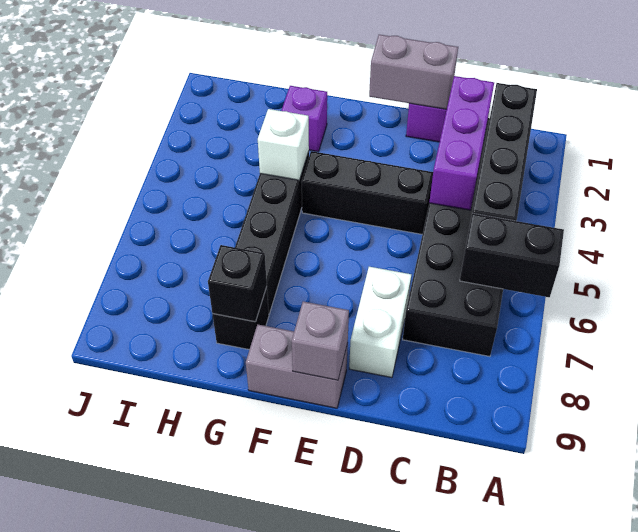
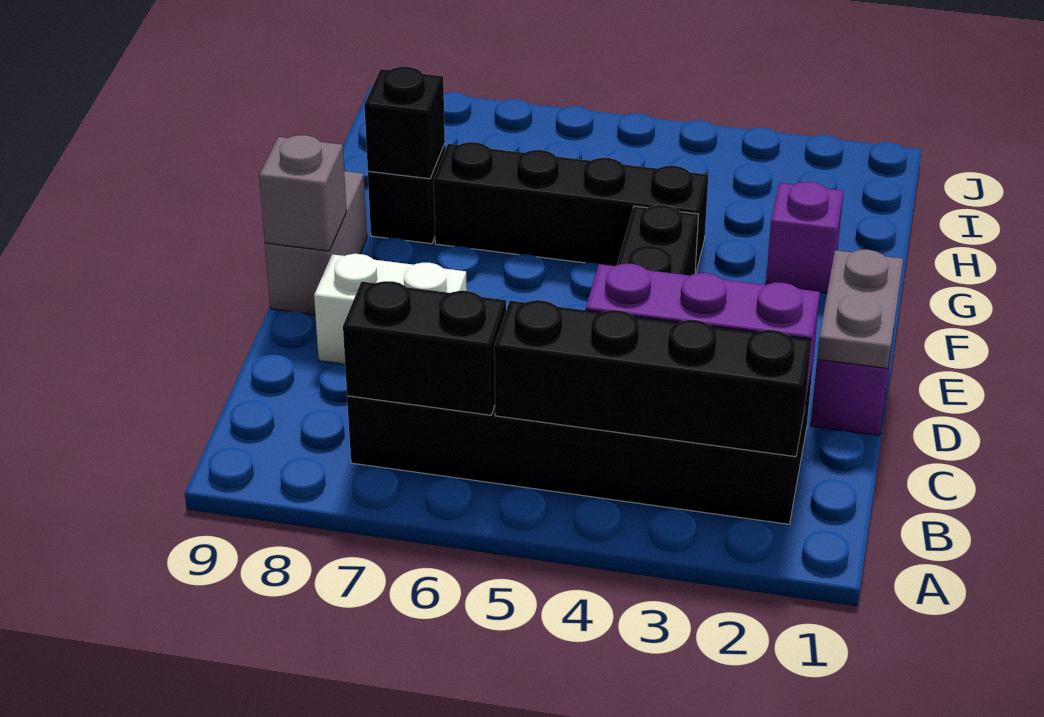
black brick A6:B6 level 2 -> black brick B6:B7 level 2
grey brick D1:E1 level 2 -> grey plate D1:E1 level 2
white brick G4 level 2 -> none

